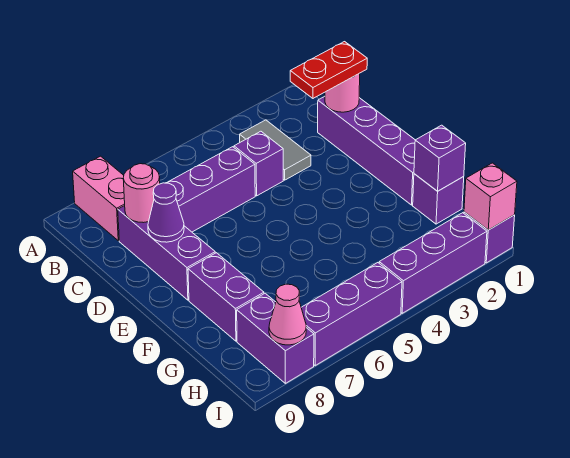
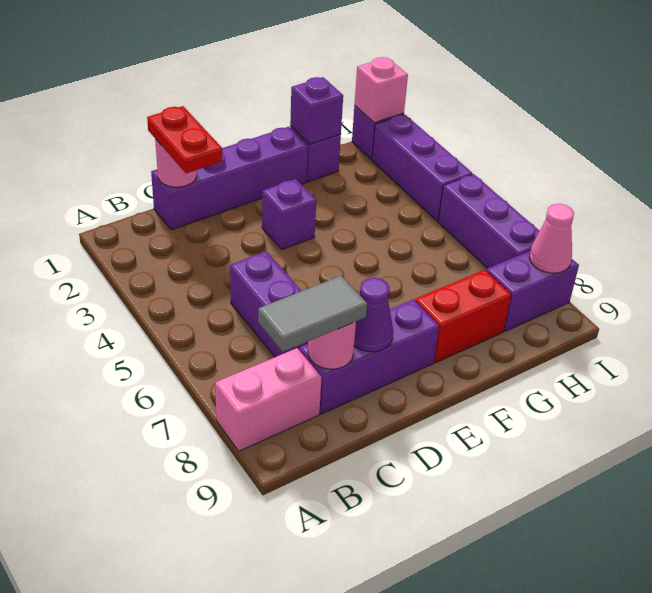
grey tile B3:C3 level 1 -> grey tile B8:C8 level 3
purple brick C4 level 1 -> purple brick E3 level 1
purple brick F8:G8 level 1 -> red brick F8:G8 level 1

